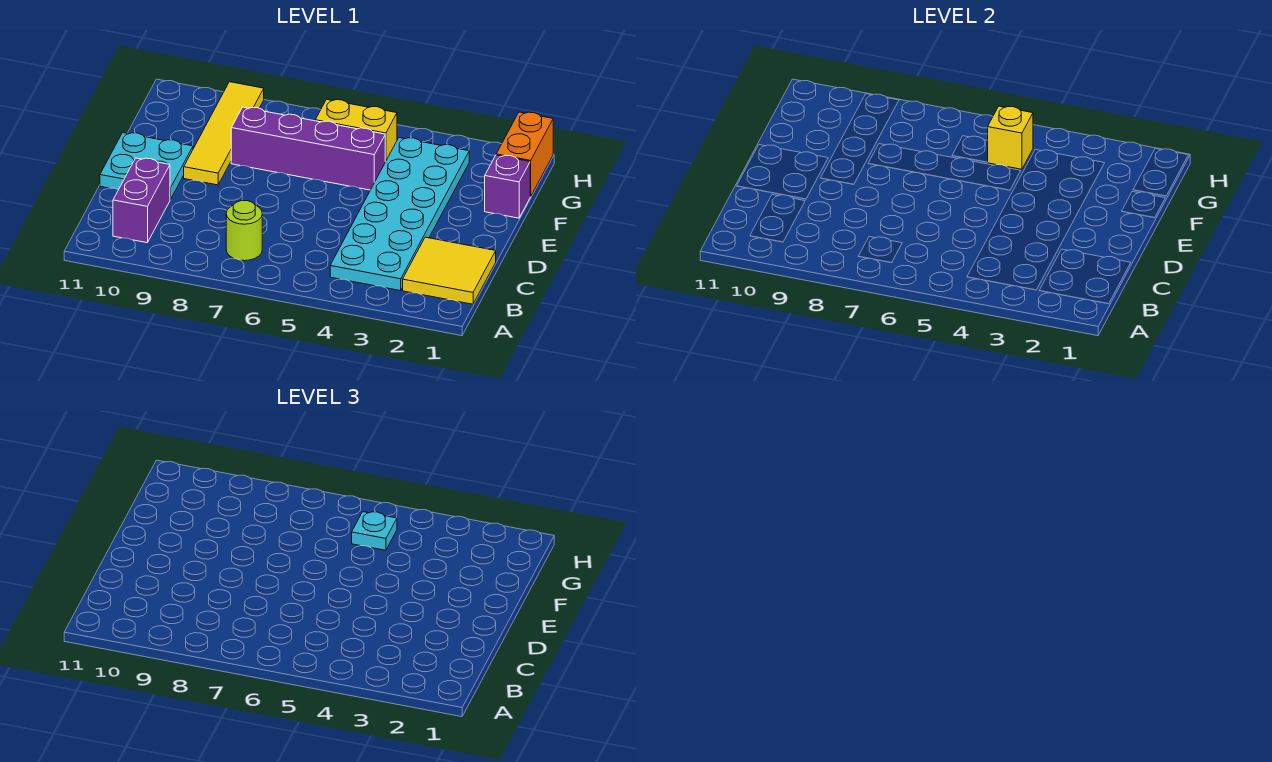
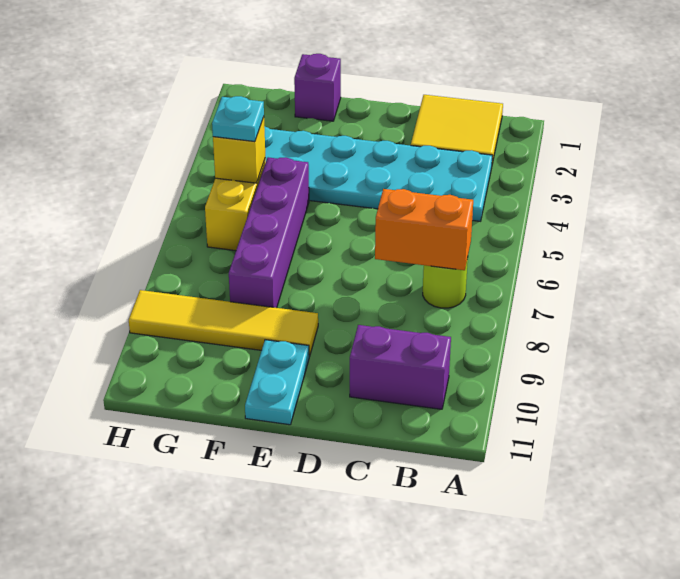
cyan plate D10:E11 level 1 -> cyan plate E10:E11 level 1
orange brick G1:H1 level 1 -> orange brick B7:C7 level 2

